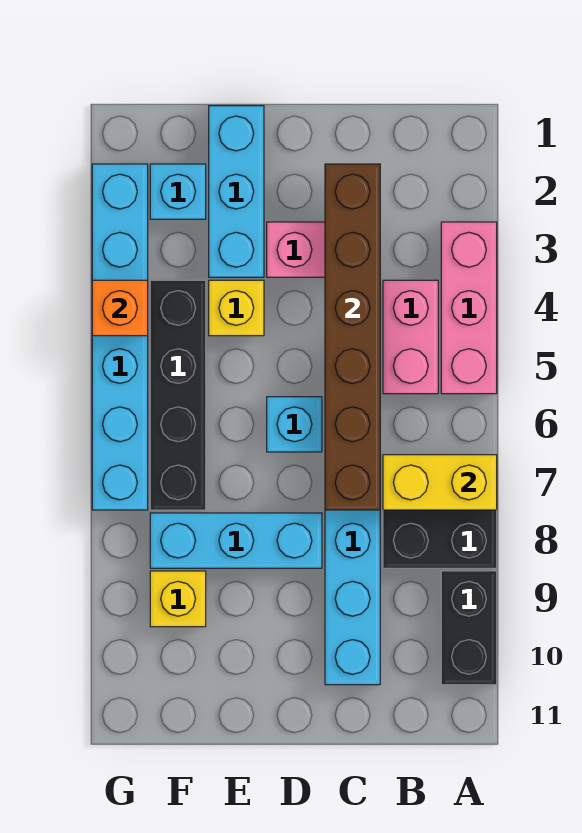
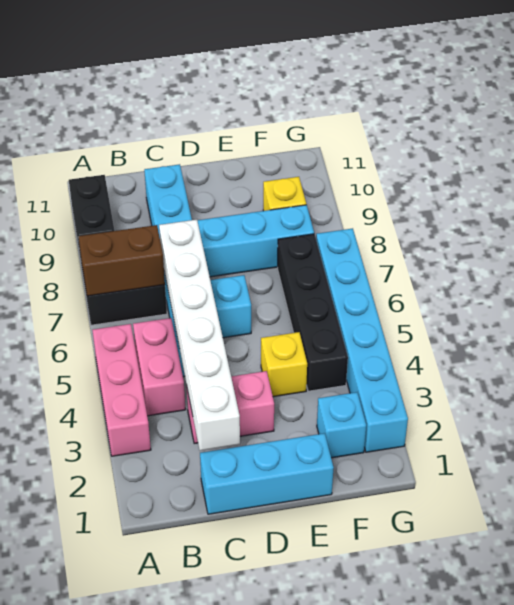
yellow brick A7:B7 level 2 -> brown brick A7:B7 level 2
brown brick C2:C7 level 2 -> white brick C2:C7 level 2
cyan brick E1:E3 level 1 -> cyan brick C1:E1 level 1
orange brick G4 level 2 -> none

